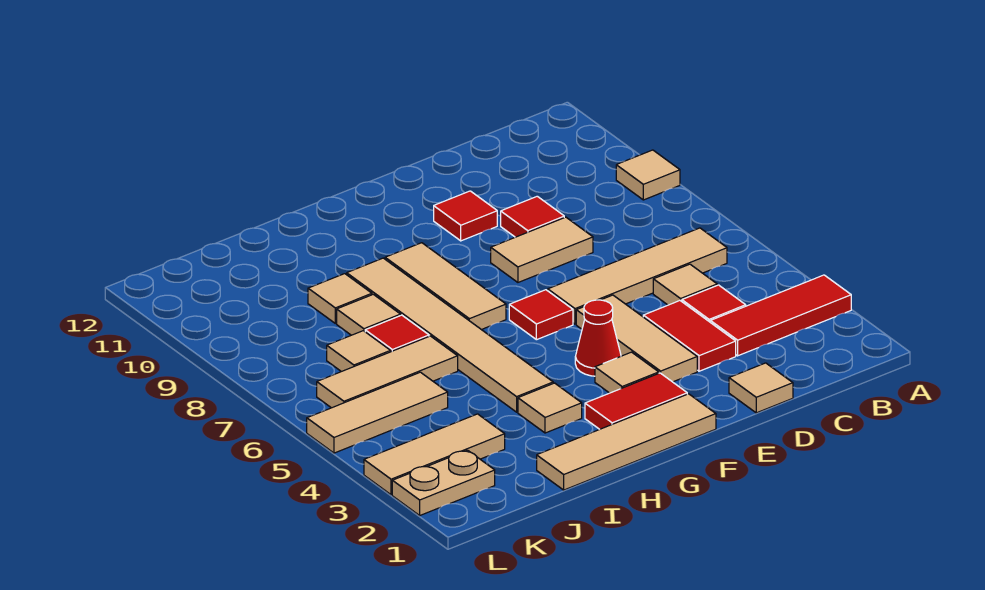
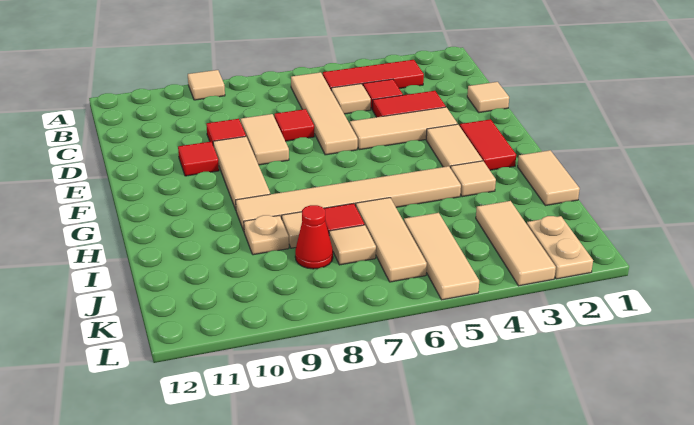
red tile A3:C3 level 1 -> red tile B3:B5 level 1
tan tile F1:I1 level 1 -> tan tile H1:I1 level 1
tan tile F3 level 1 -> tan tile F3:G3 level 1
red cone F4 level 1 -> red cone J8 level 1
red tile F6 level 1 -> red tile D7 level 1
tan tile G7:G9 level 1 -> tan tile E9:G9 level 1
tan tile I9 level 1 -> tan plate I9 level 1

